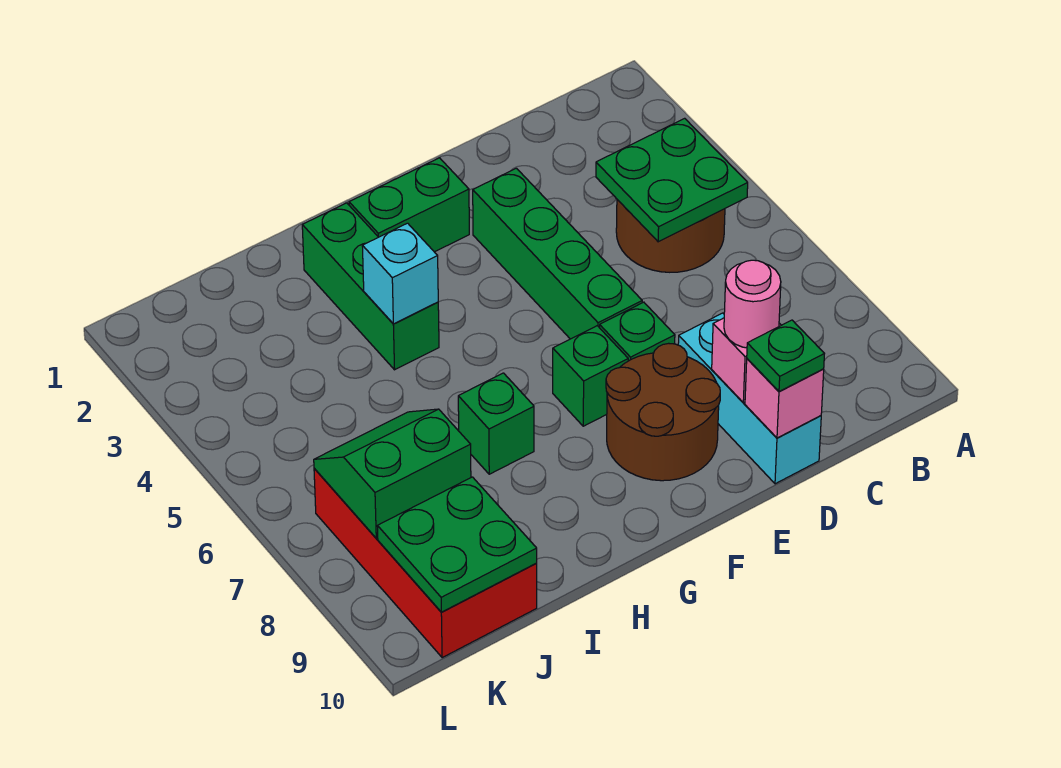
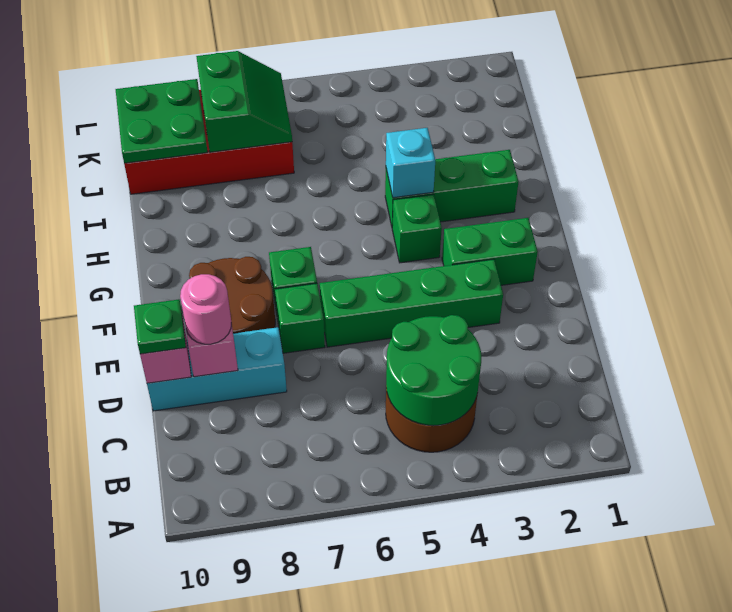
green plate B4:C5 level 2 -> green round brick B4:C5 level 2
green brick F2:G2 level 1 -> green brick F2:F3 level 1
green brick H7 level 1 -> green brick G4 level 1

